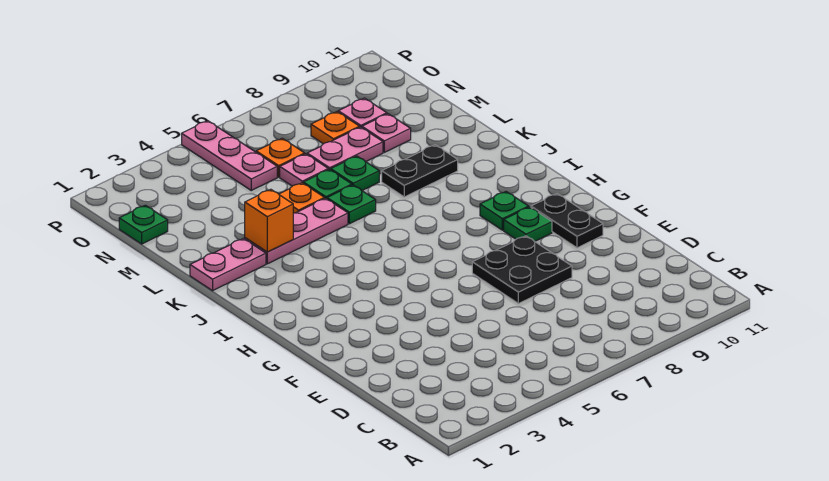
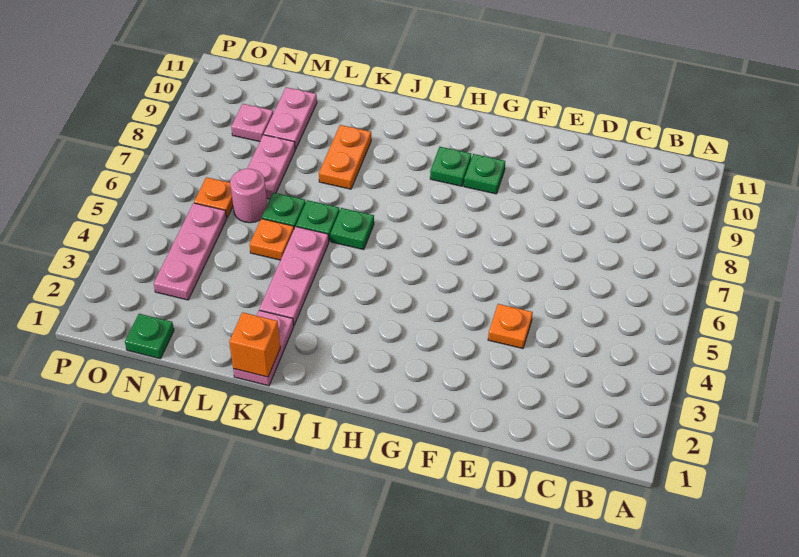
black plate E7:F8 level 1 -> none
black plate F10:G10 level 1 -> none
orange brick K3 level 2 -> orange brick K1 level 2
black plate K8:K9 level 1 -> orange plate K8:K9 level 1
green plate L7 level 1 -> green plate J6 level 1
pink plate M6 level 1 -> pink round brick M6 level 1
pink plate M9 level 1 -> pink plate M9:M10 level 1
pink plate N5:P5 level 1 -> pink plate N3:N5 level 1
orange plate N8 level 1 -> orange plate E4 level 1

